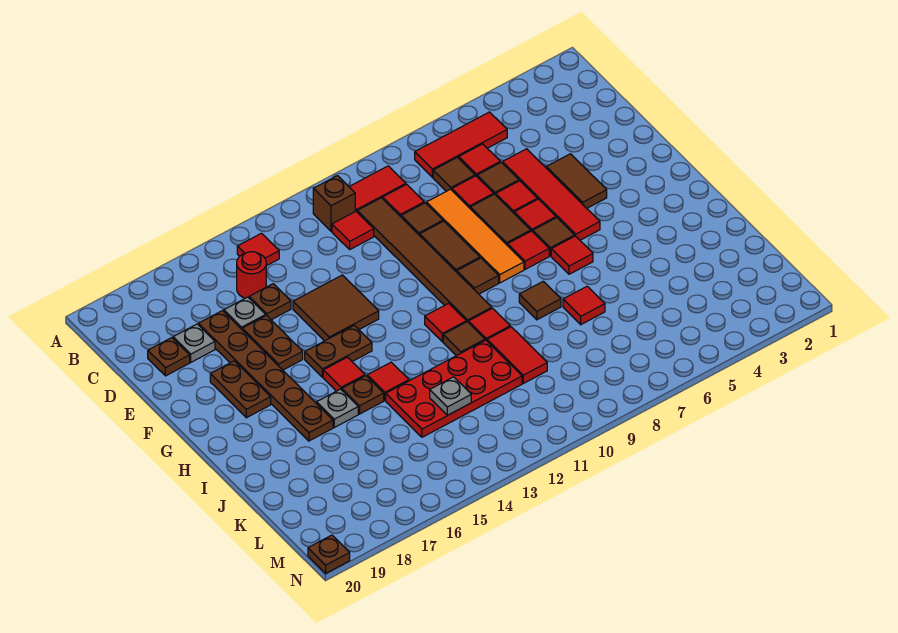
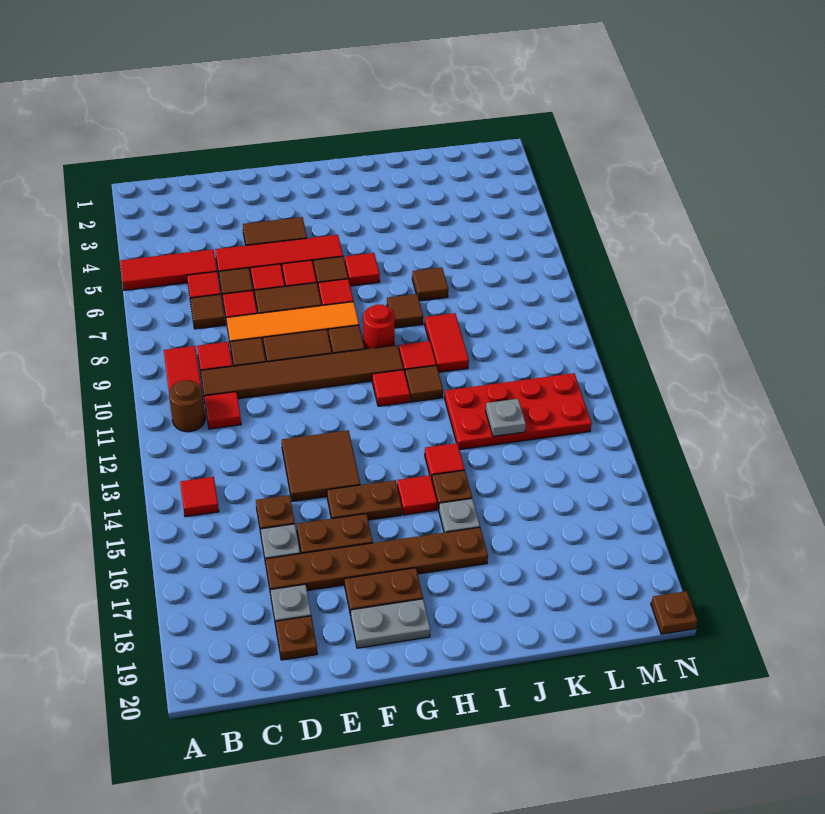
red tile B5:B7 level 1 -> red tile A5:C5 level 1
brown brick B11 level 1 -> brown round brick B11 level 1
red round brick C15 level 1 -> red round brick H9 level 1
none -> grey plate F19:G19 level 1
brown plate G14:G15 level 1 -> brown plate F15:G15 level 1
red tile J7 level 1 -> brown tile J7 level 1
red tile J10:K10 level 1 -> red tile J9:J10 level 1
red plate J11:K14 level 1 -> red plate J12:M13 level 1

